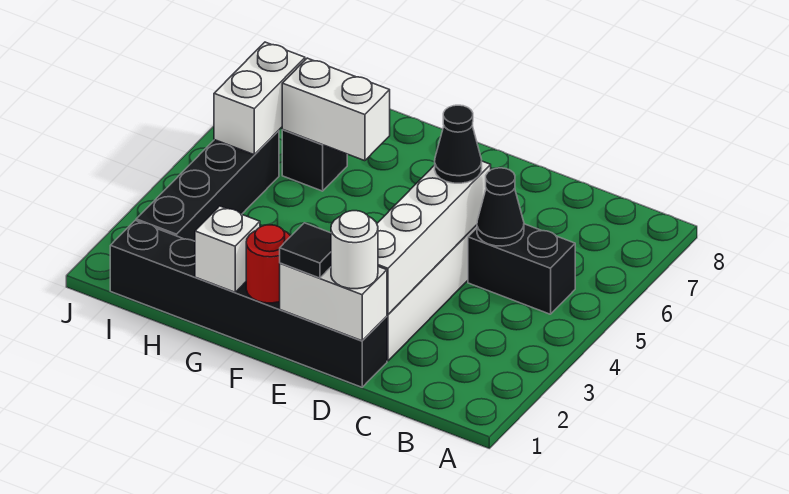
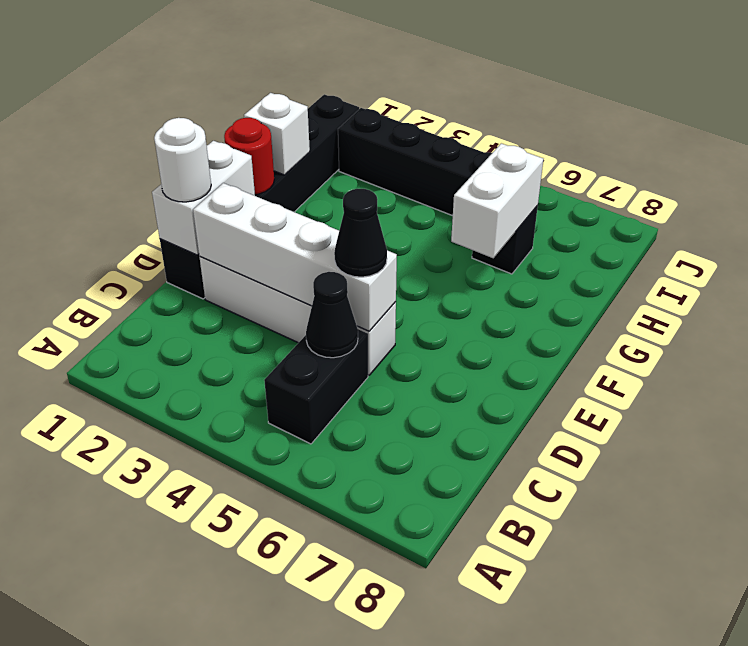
black tile E1 level 3 -> none
white brick I5:I6 level 2 -> none

